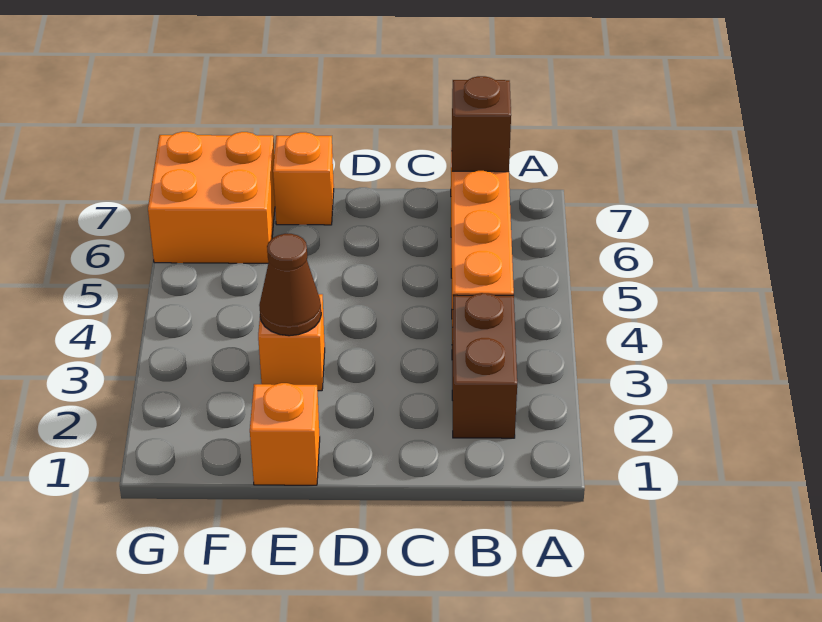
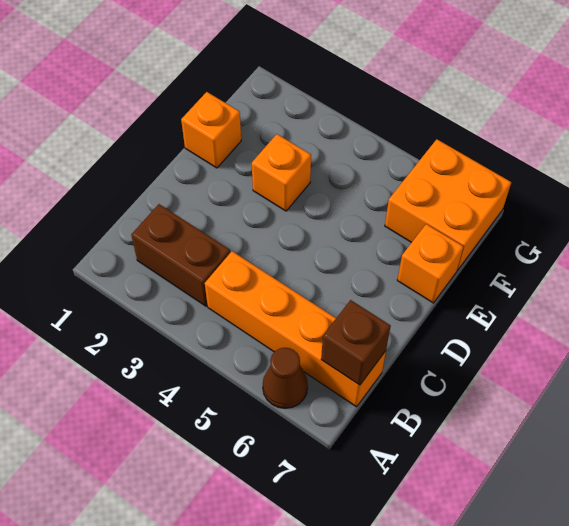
brown cone E3 level 2 -> brown cone A6 level 1

